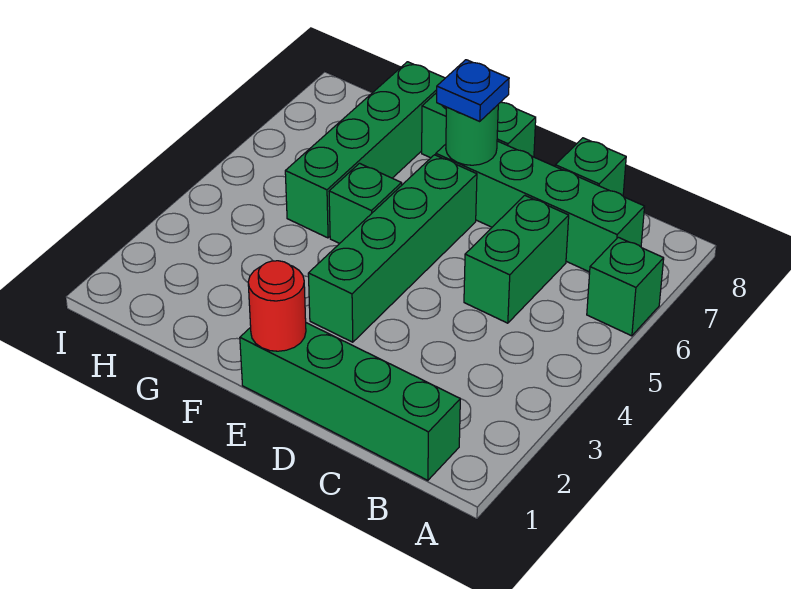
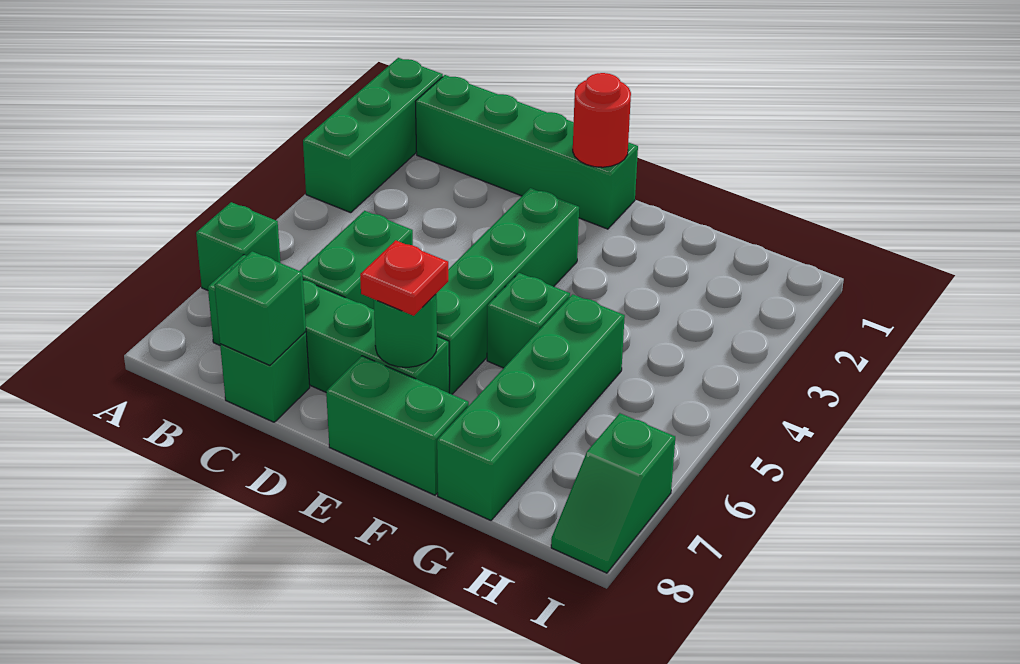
none -> green brick A1:A3 level 1
none -> green brick C8 level 2
blue plate E7 level 3 -> red plate E7 level 3
none -> green slope I7:I8 level 1 top 7

